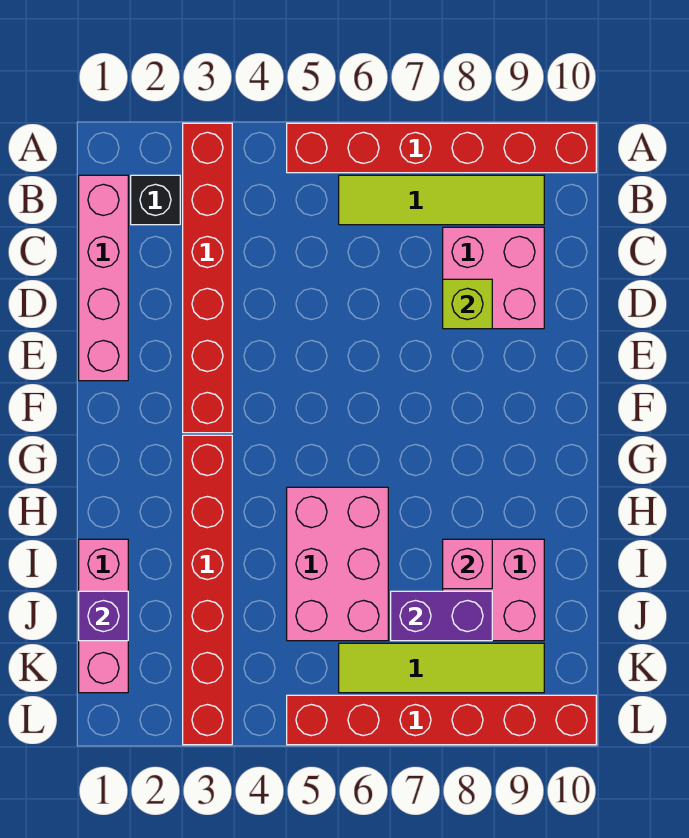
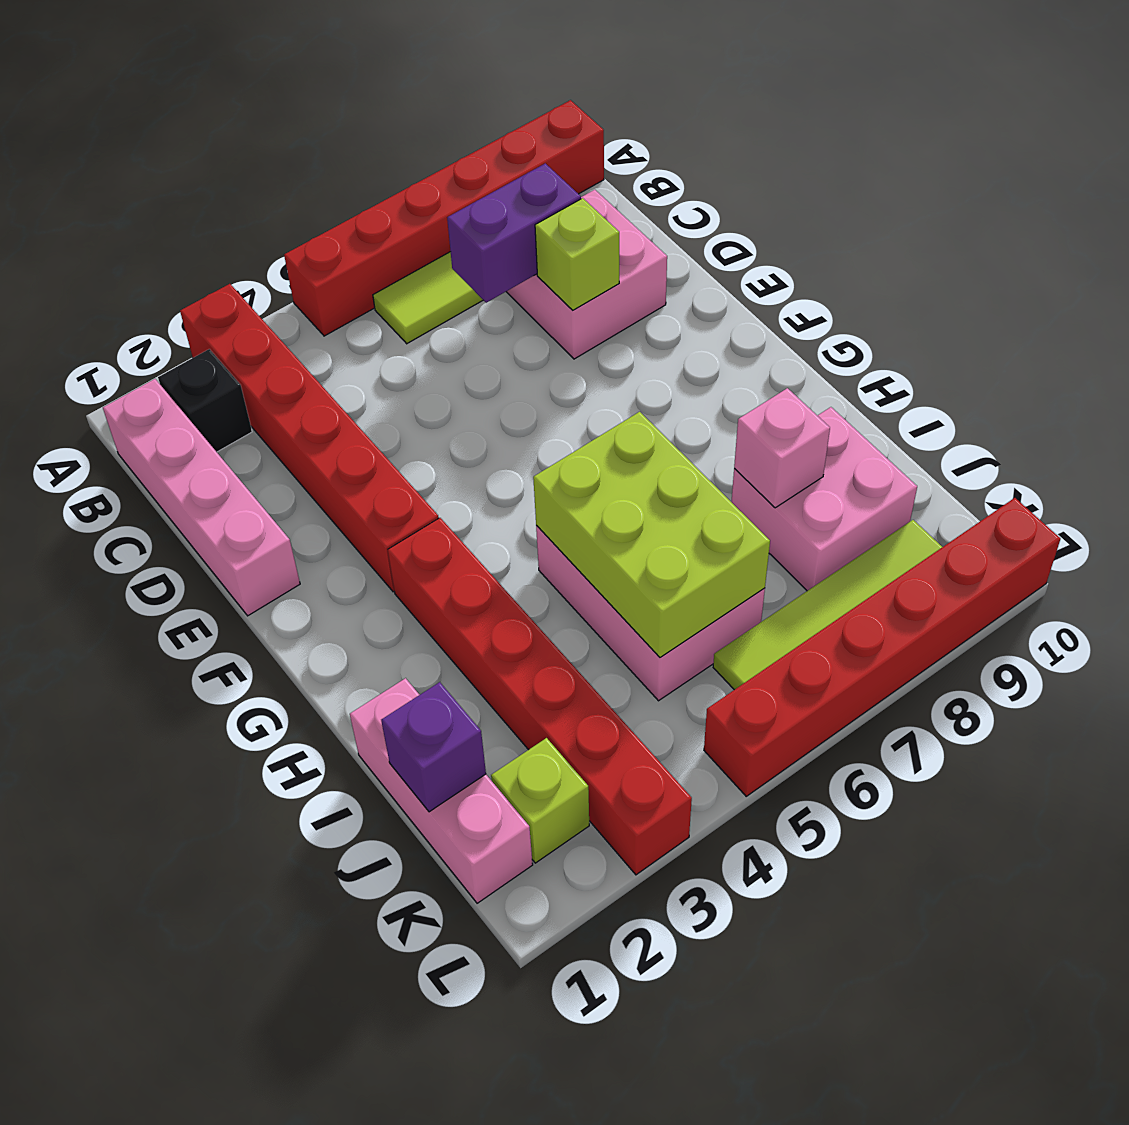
none -> lime brick H5:J6 level 2
purple brick J7:J8 level 2 -> purple brick C7:C8 level 2
none -> lime brick K2 level 1

